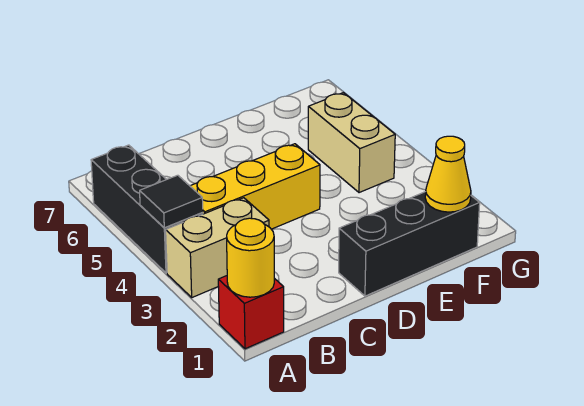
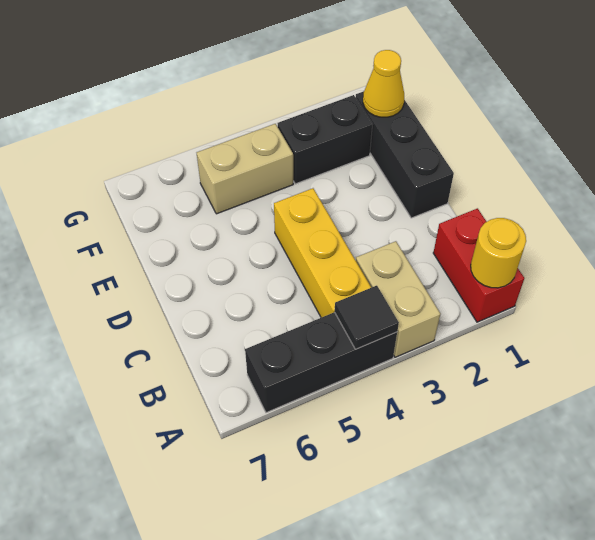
red brick A1 level 1 -> red brick A1:B1 level 1
none -> black brick F2:F3 level 1

